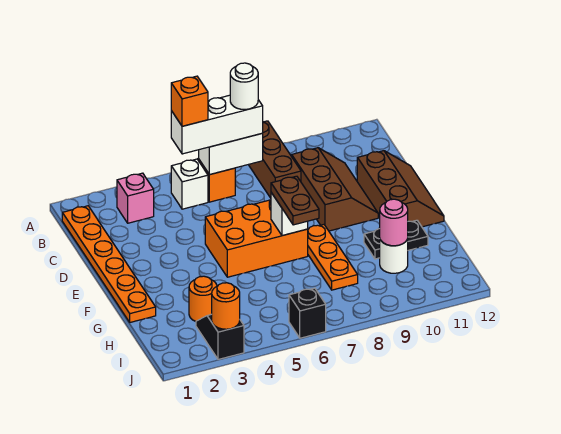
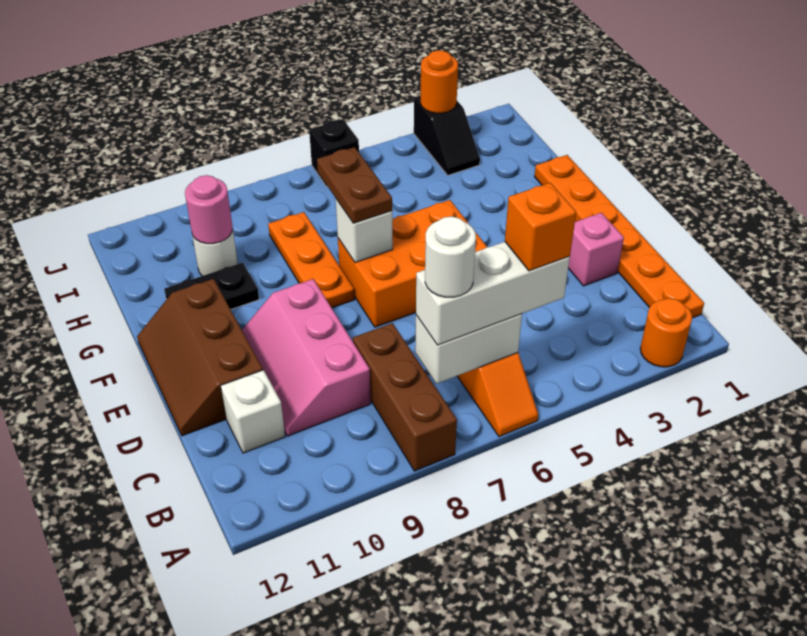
pink brick B3 level 1 -> pink brick D2 level 1
white brick B5 level 1 -> white brick C11 level 1
brown slope C9:E10 level 1 top 9 -> pink slope C9:E10 level 1 top 9
orange round brick H3 level 1 -> orange round brick A2 level 1

